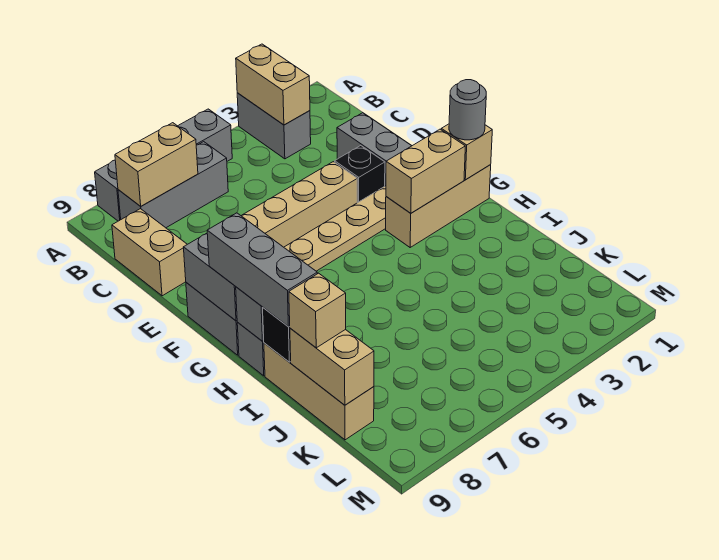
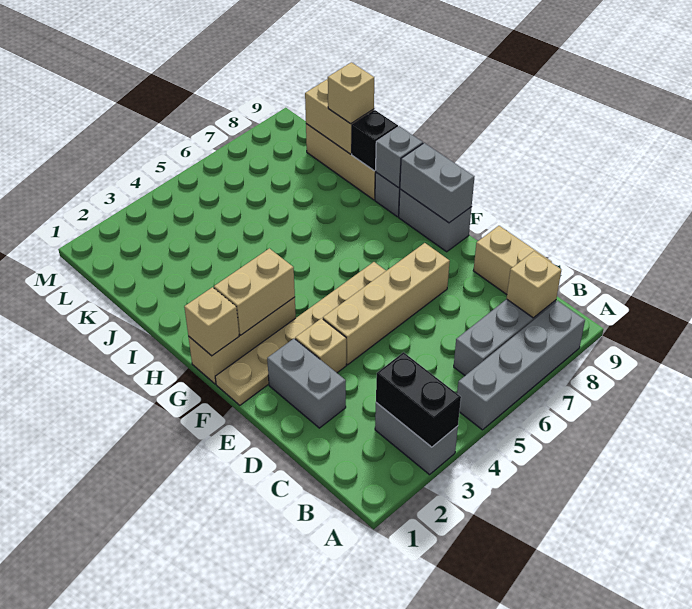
tan brick A3:B3 level 2 -> black brick A3:B3 level 2
tan brick B7:B8 level 2 -> tan brick B8 level 2
black brick E3 level 1 -> tan brick E3 level 1
grey round brick G1 level 3 -> none
grey brick G9:I9 level 3 -> none

